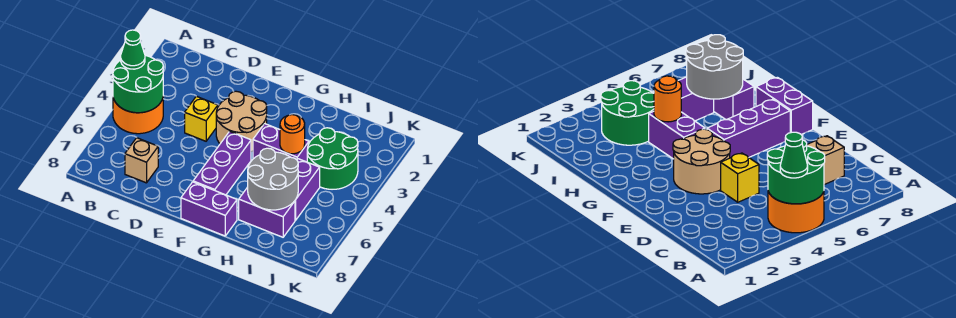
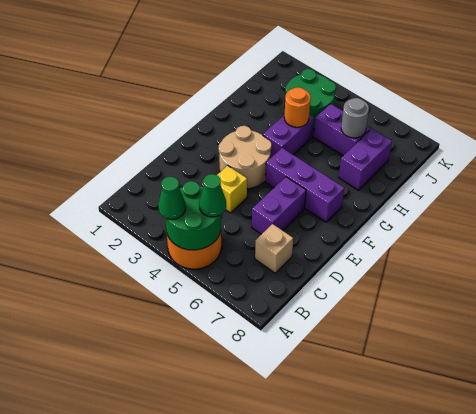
none -> green cone B5 level 3
purple brick F8:G8 level 1 -> purple brick D6:E6 level 1
grey round brick H6:I7 level 2 -> grey round brick I6 level 2

